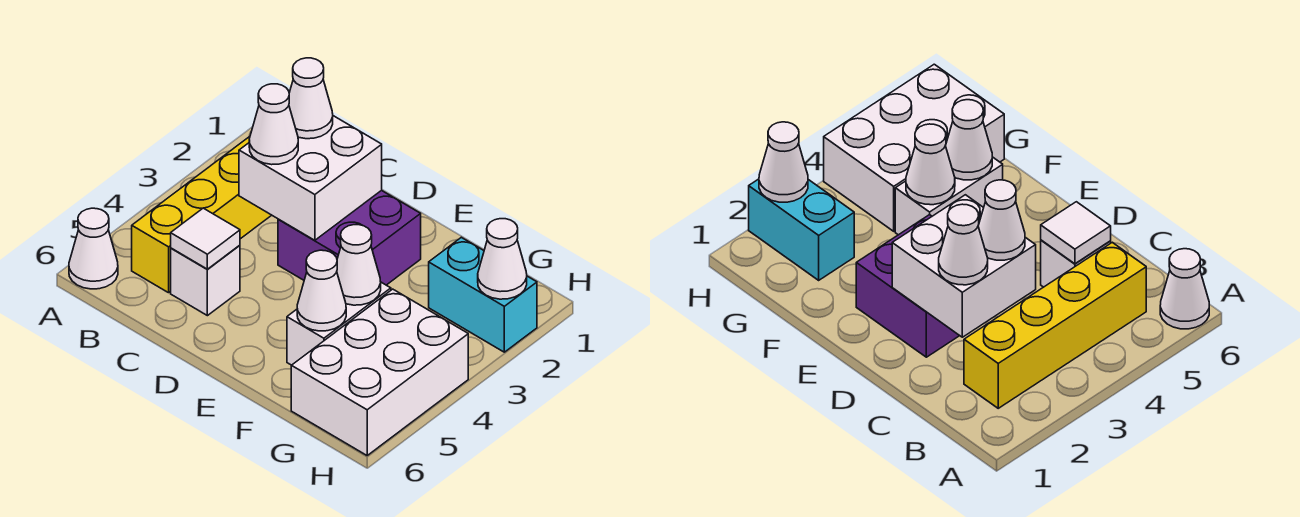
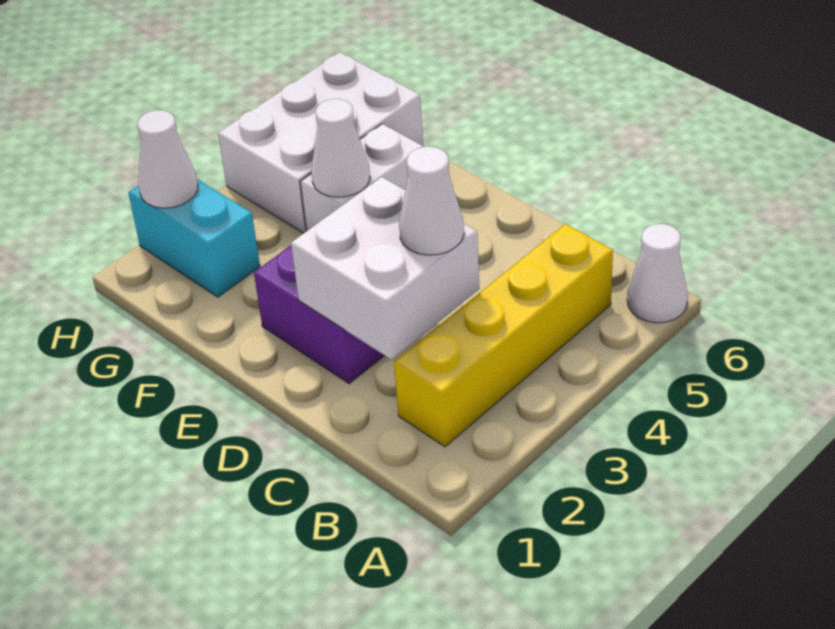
white cone C2 level 3 -> none
white brick C5 level 1 -> none
white tile C5 level 2 -> none
white cone F5 level 2 -> none

